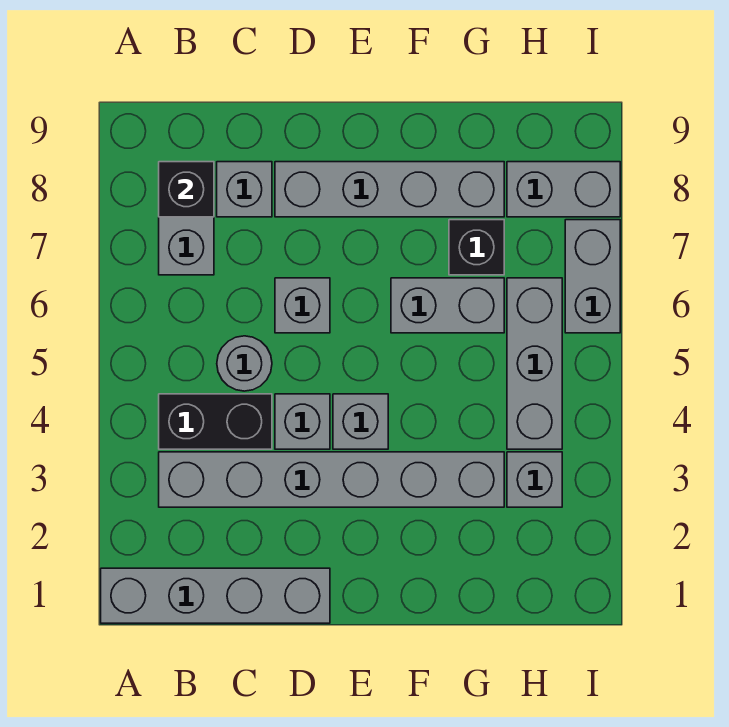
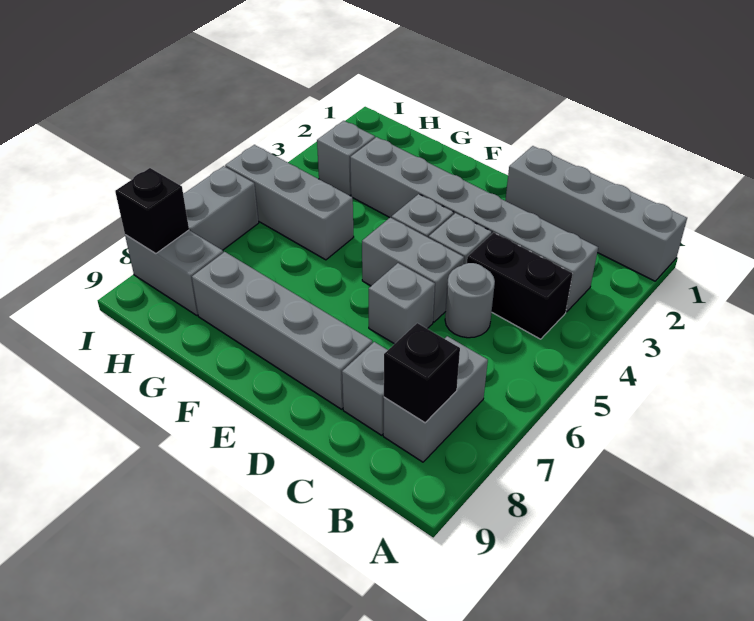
grey brick F6:G6 level 1 -> grey brick D5:E5 level 1
black brick G7 level 1 -> black brick I8 level 2
grey brick H4:H6 level 1 -> grey brick G5:I5 level 1

